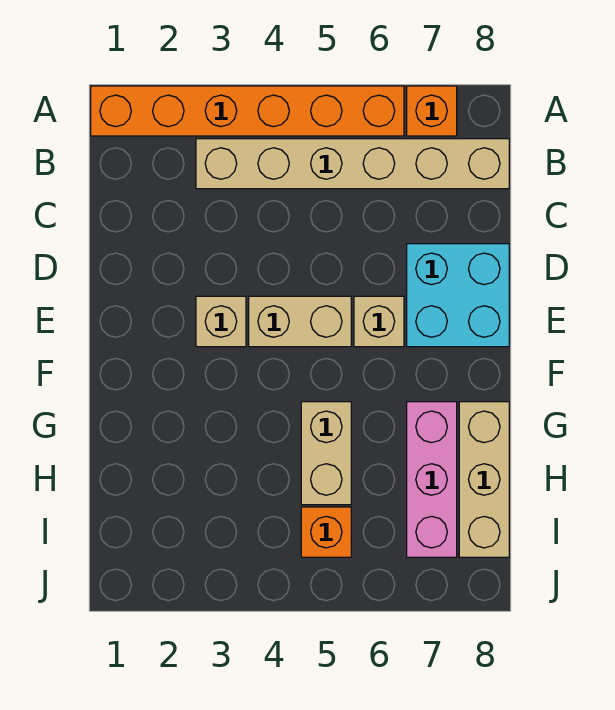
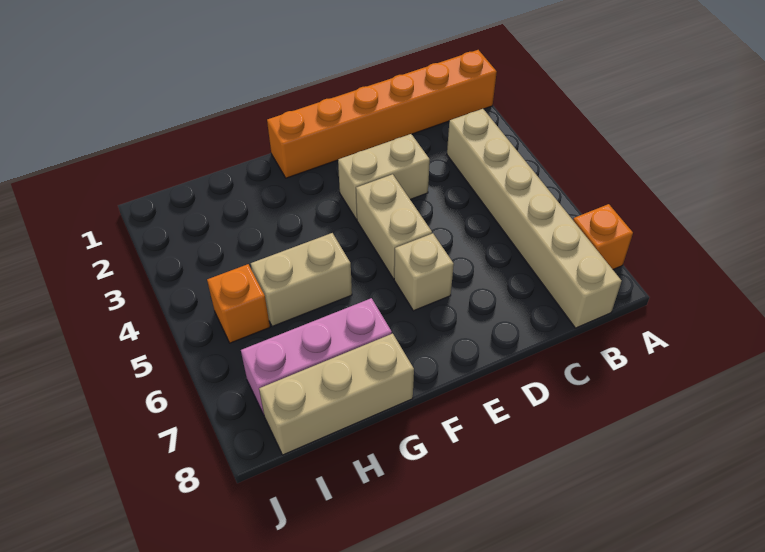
orange brick A1:A6 level 1 -> orange brick A1:F1 level 1
cyan brick D7:E8 level 1 -> none
tan brick E3 level 1 -> tan brick D3:E3 level 1

